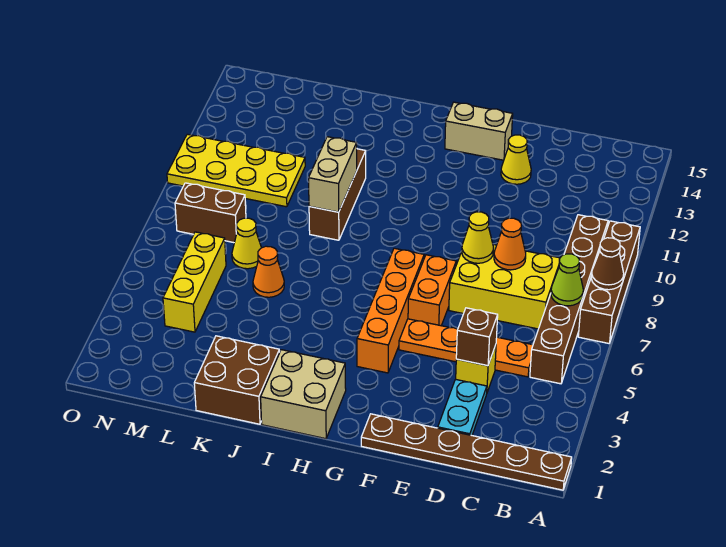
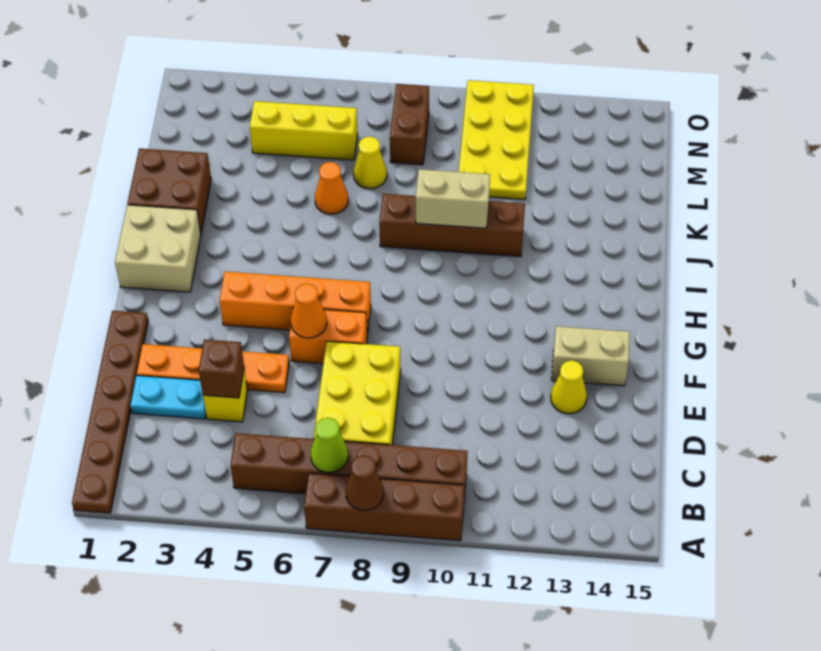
orange plate C5:F5 level 1 -> orange plate E2:E5 level 1
orange cone D8 level 2 -> orange cone F6 level 2
yellow cone E8 level 2 -> none
tan brick F14:G14 level 1 -> tan brick F13:F14 level 1
brown brick J9:J11 level 1 -> brown brick J8:J11 level 1

